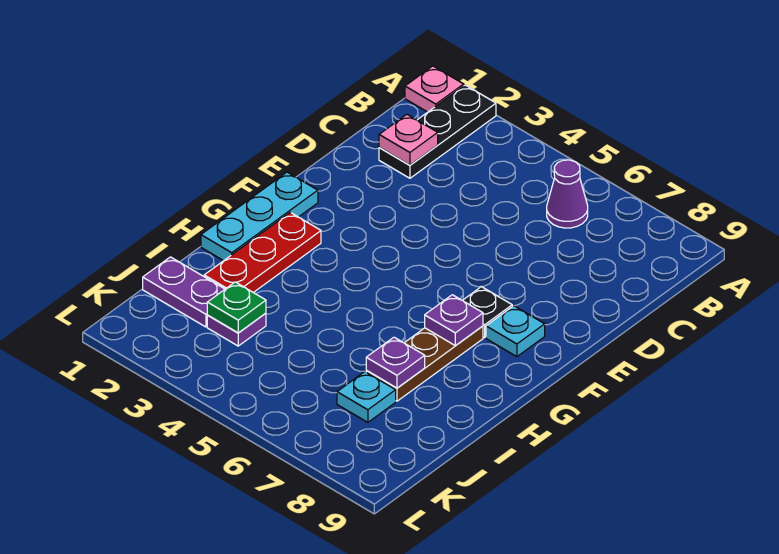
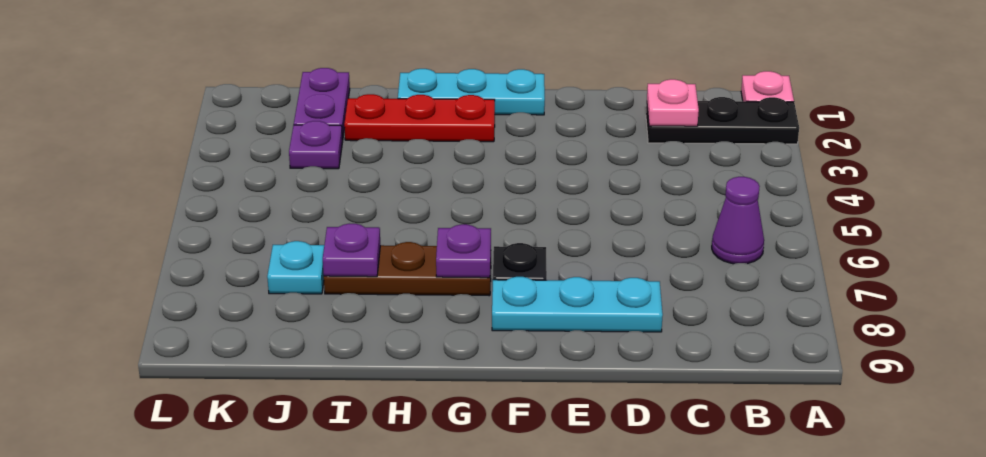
cyan plate F8 level 1 -> cyan plate D8:F8 level 1
green plate J3 level 2 -> none

